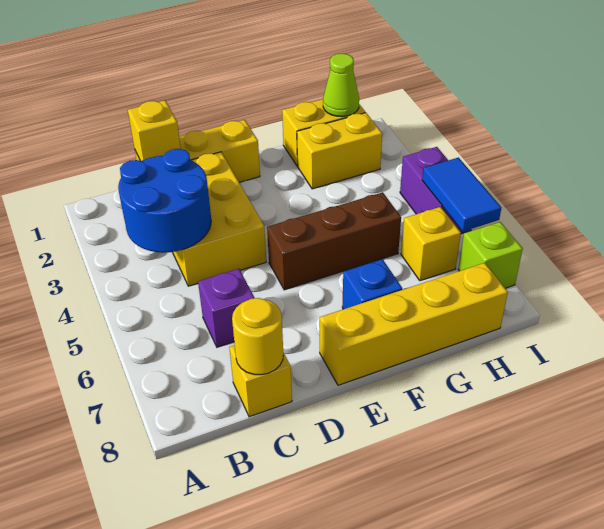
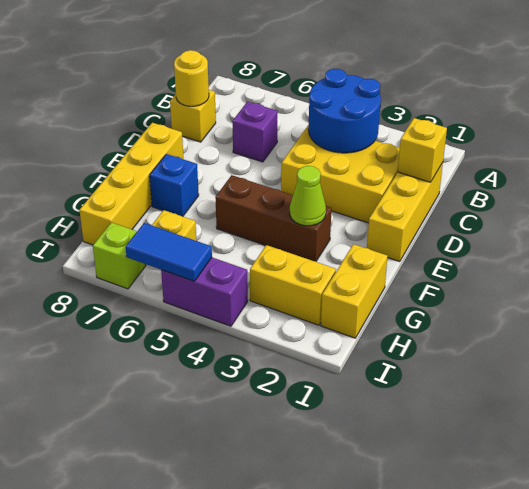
brown brick E5:G5 level 1 -> brown brick F3:F5 level 1
yellow brick G2:H2 level 1 -> yellow brick H2:H3 level 1
lime cone H1 level 2 -> lime cone F3 level 2

